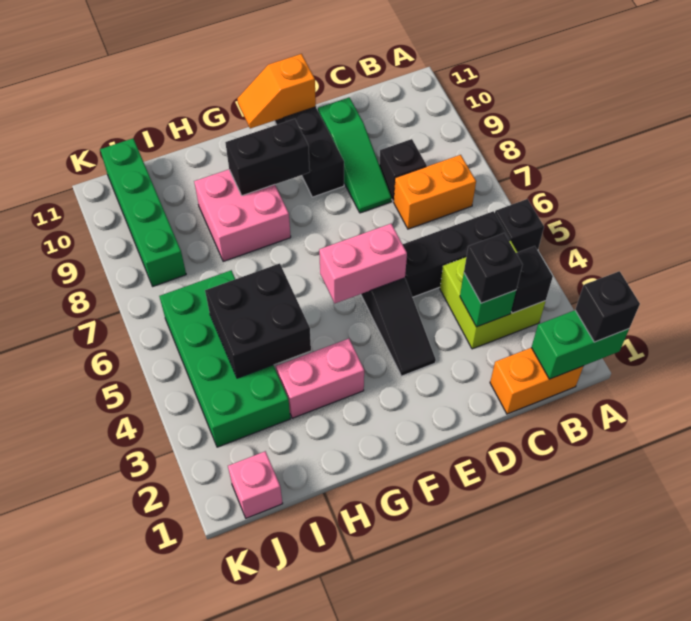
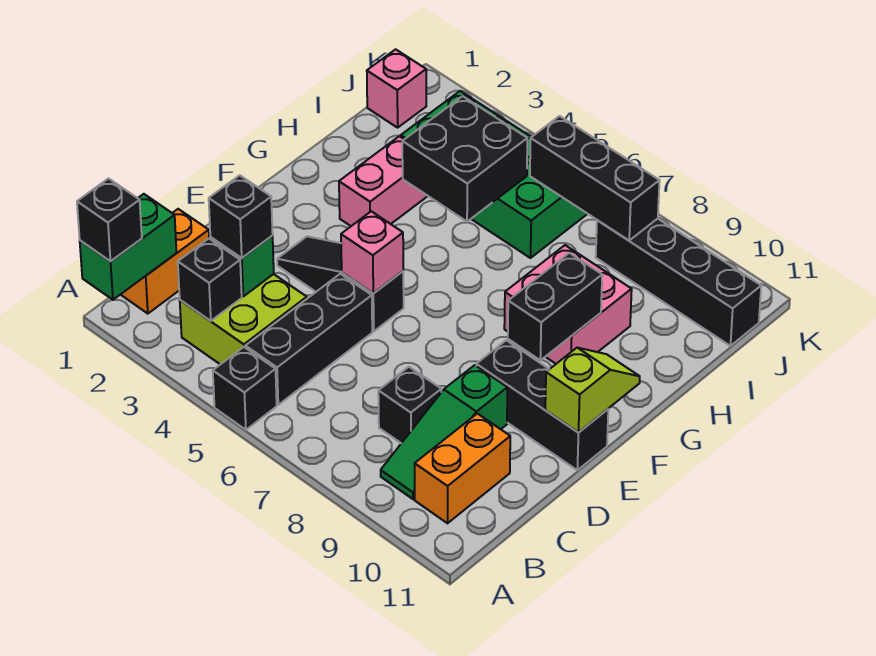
orange brick B7:C7 level 1 -> orange brick B10:C10 level 1
green slope D8:D10 level 1 top 10 -> green slope B9:D9 level 1 top D
pink brick E5:F5 level 2 -> pink brick E5 level 2
orange slope E11:F11 level 2 top E -> lime slope E11:F11 level 2 top E
none -> black brick J6:J8 level 2
green brick J8:J11 level 1 -> black brick J8:J11 level 1

